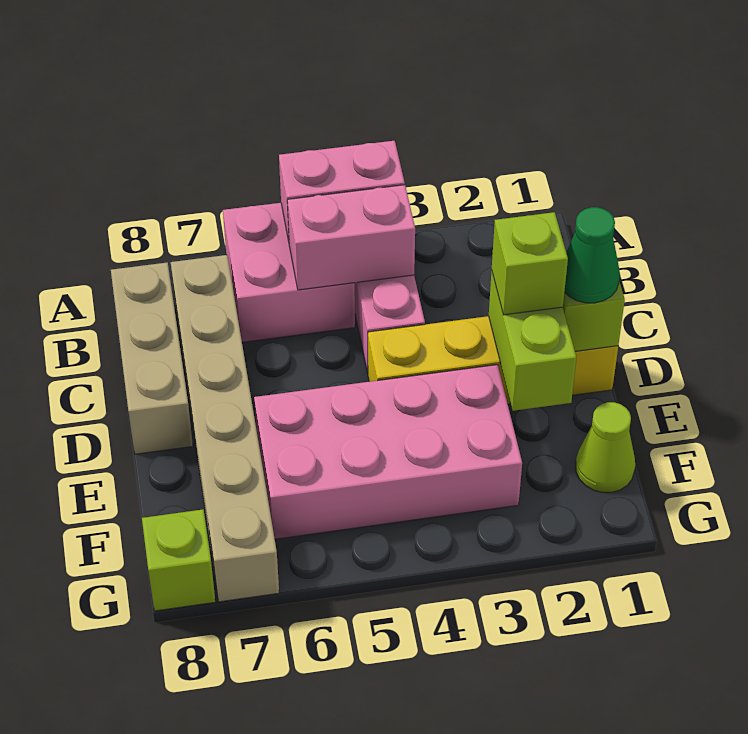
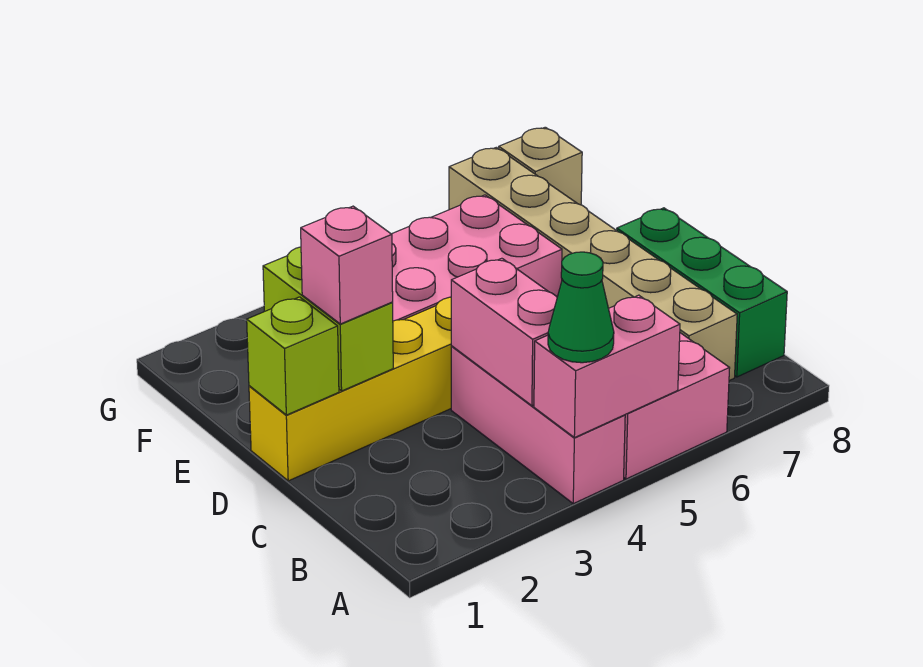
pink brick B4:B5 level 2 -> pink brick B4:C4 level 2
tan brick B8:D8 level 1 -> green brick B8:D8 level 1
green cone D1 level 3 -> green cone A4 level 3
lime brick D2 level 3 -> pink brick D2 level 3
lime cone F1 level 1 -> none
lime brick G8 level 1 -> tan brick G8 level 1

